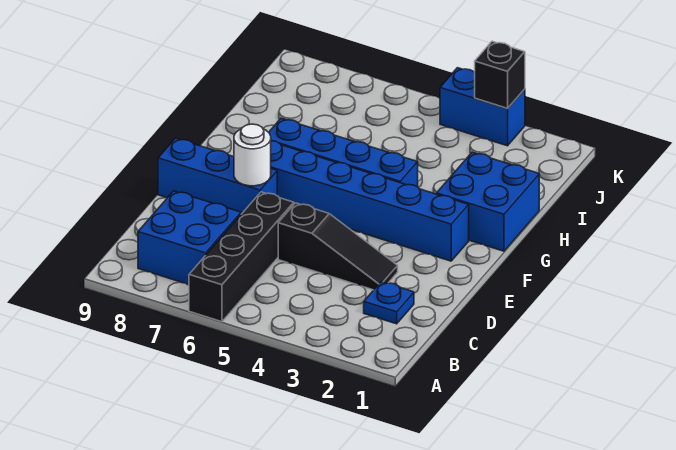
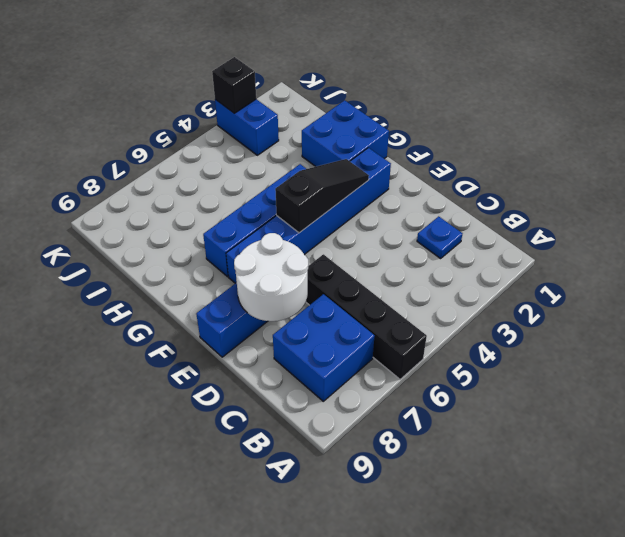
black slope D3:D5 level 1 top 5 -> black slope F3:F5 level 2 top 5
white round brick E7 level 2 -> white round brick D7:E8 level 2
blue brick K3:K4 level 1 -> blue brick J3:K3 level 1

